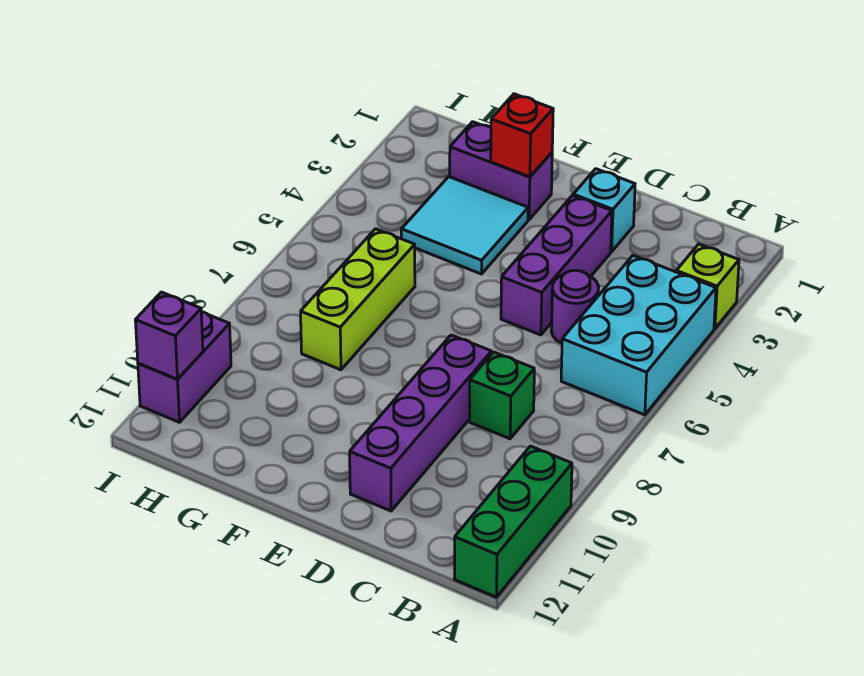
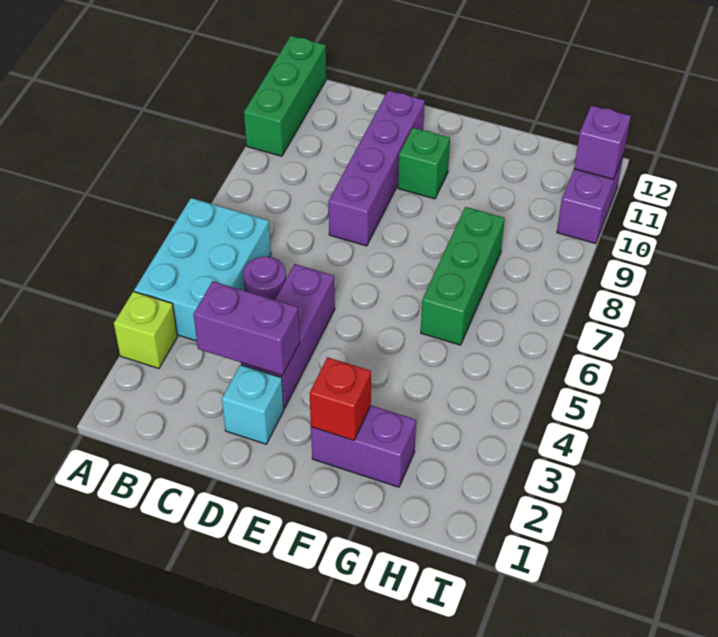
none -> purple brick C3:D3 level 2
green brick C8 level 1 -> green brick E10 level 1
cyan tile F3:G4 level 1 -> none
lime brick G6:G8 level 1 -> green brick G6:G8 level 1

